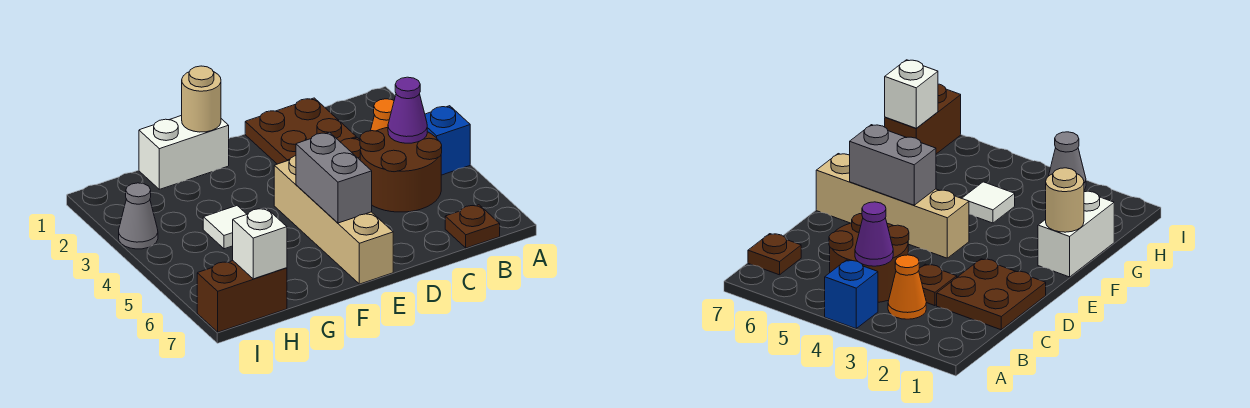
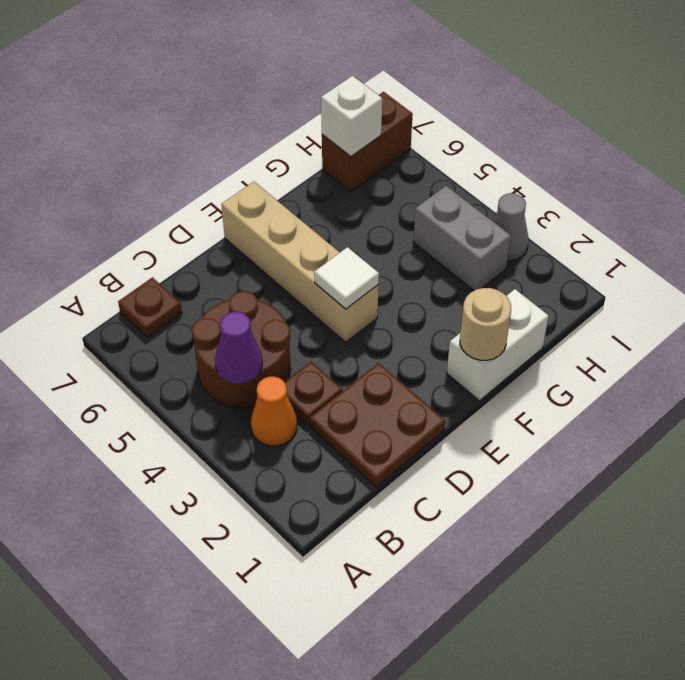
blue brick A4 level 1 -> none
grey brick E5:E6 level 2 -> grey brick H3:H4 level 1
white tile G4 level 1 -> white tile E4 level 2

